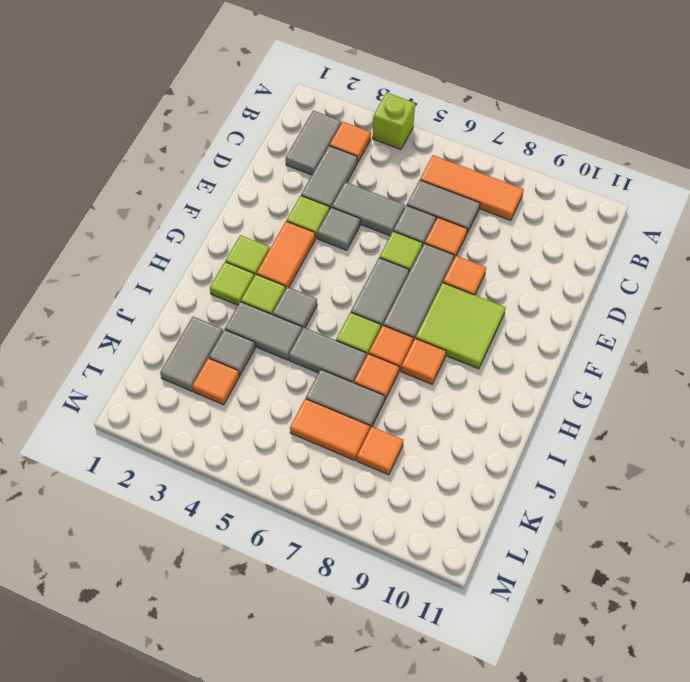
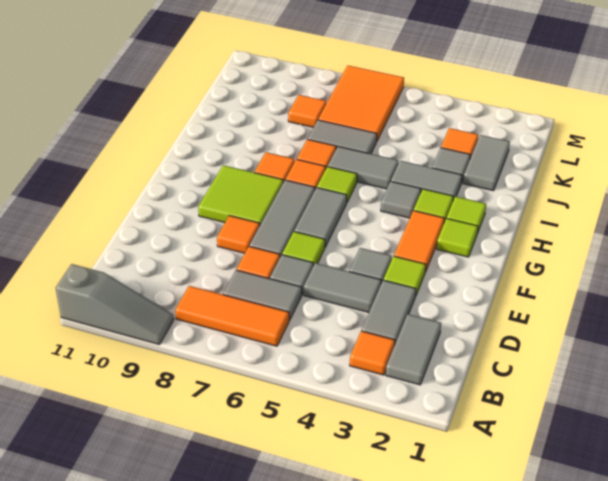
lime brick A4 level 1 -> none
none -> grey slope A9:A11 level 1 top 11
orange tile K6:K7 level 1 -> orange tile K6:M7 level 1

